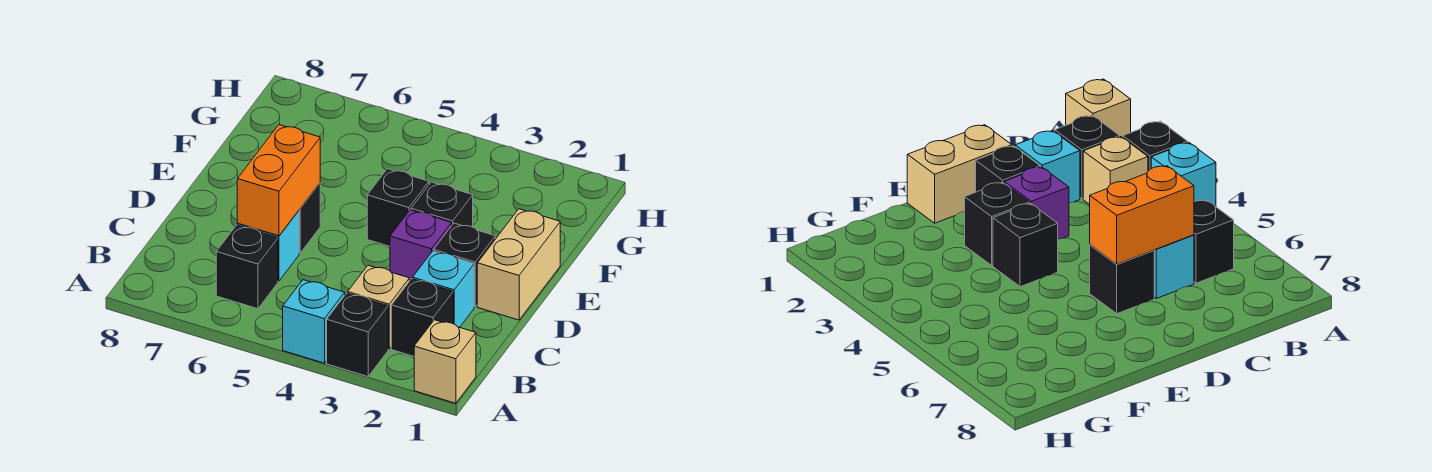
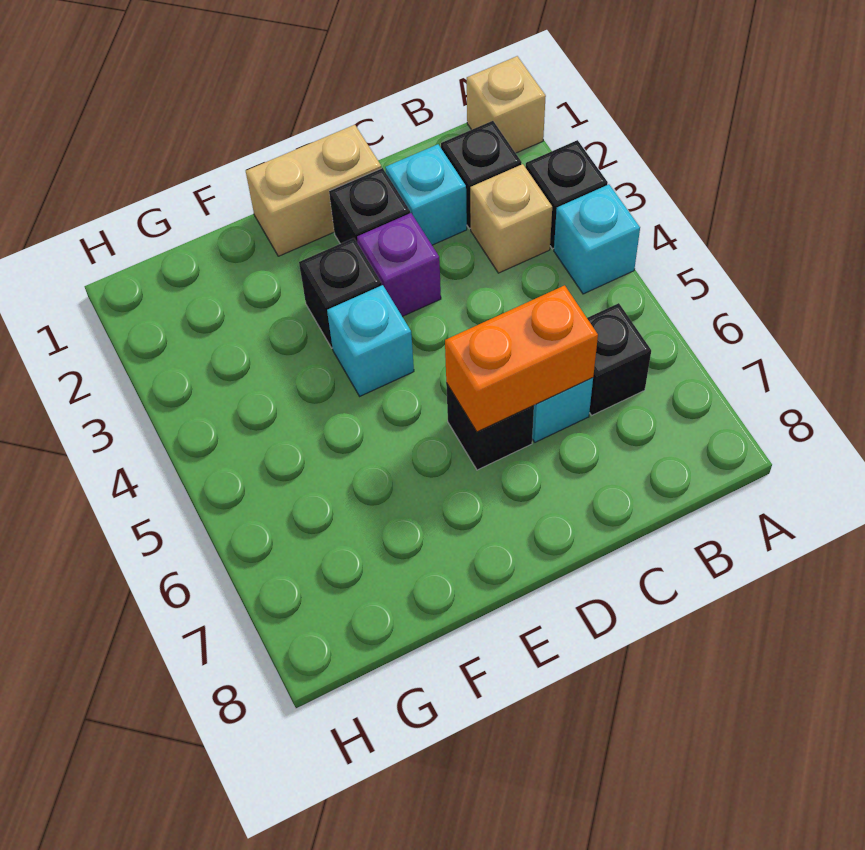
black brick E4 level 1 -> cyan brick E4 level 1

